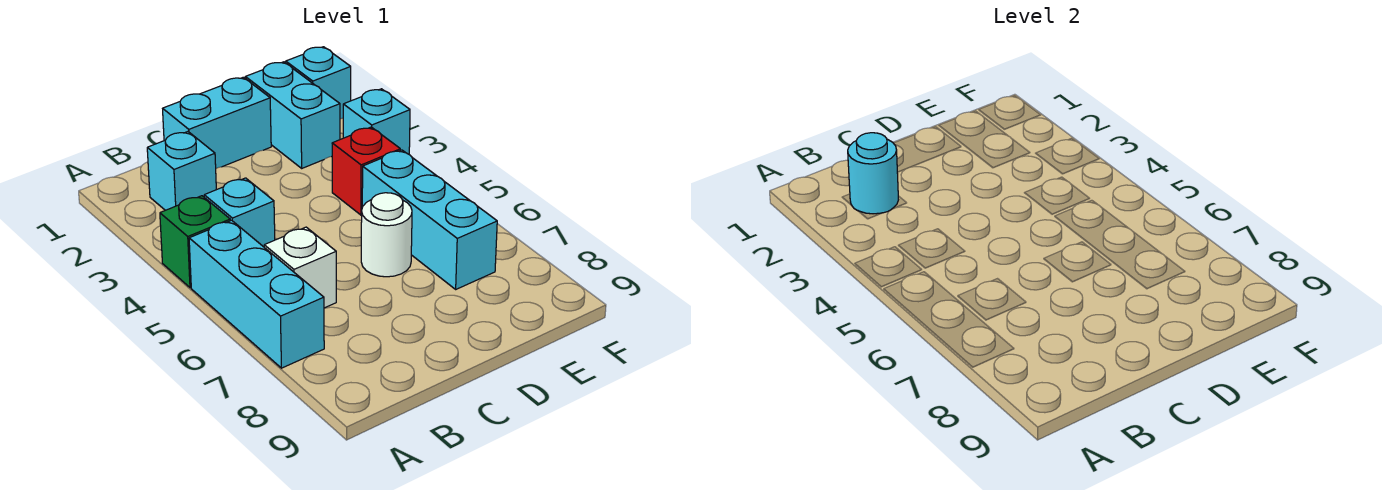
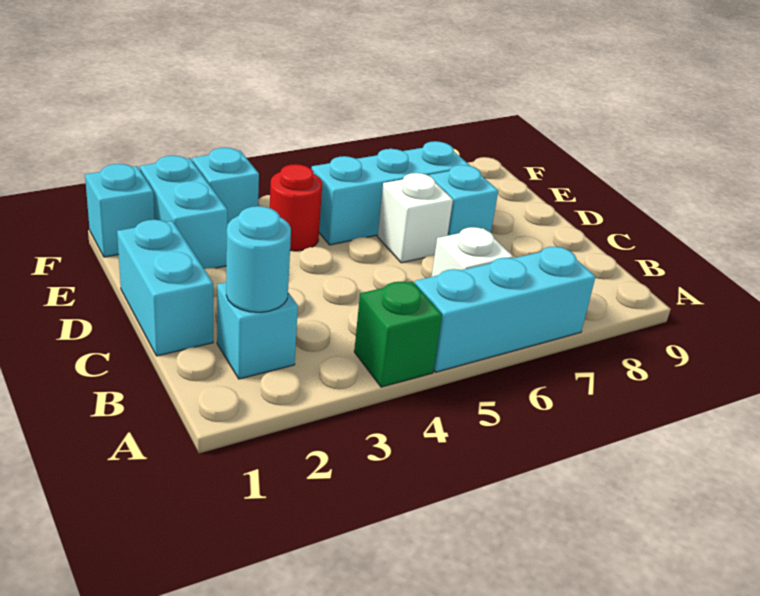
cyan brick B4 level 1 -> cyan brick D7 level 1
white round brick D6 level 1 -> white brick D6 level 1
cyan brick E1:E2 level 1 -> cyan brick E2:F2 level 1
red brick E4 level 1 -> red round brick E4 level 1

